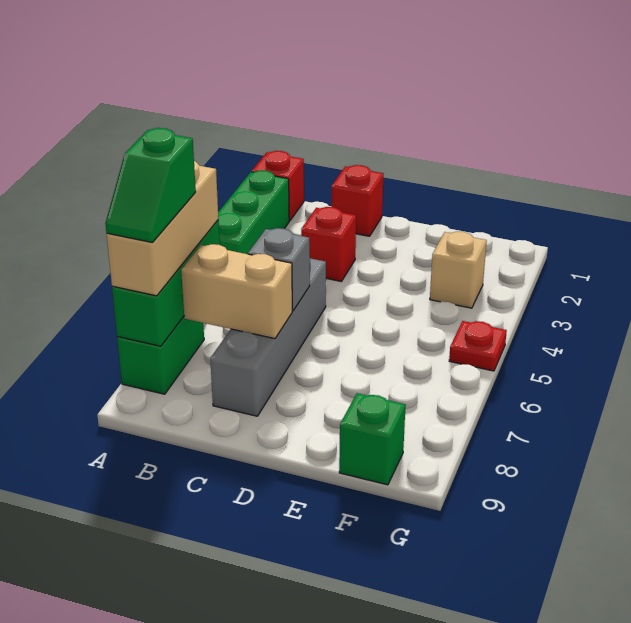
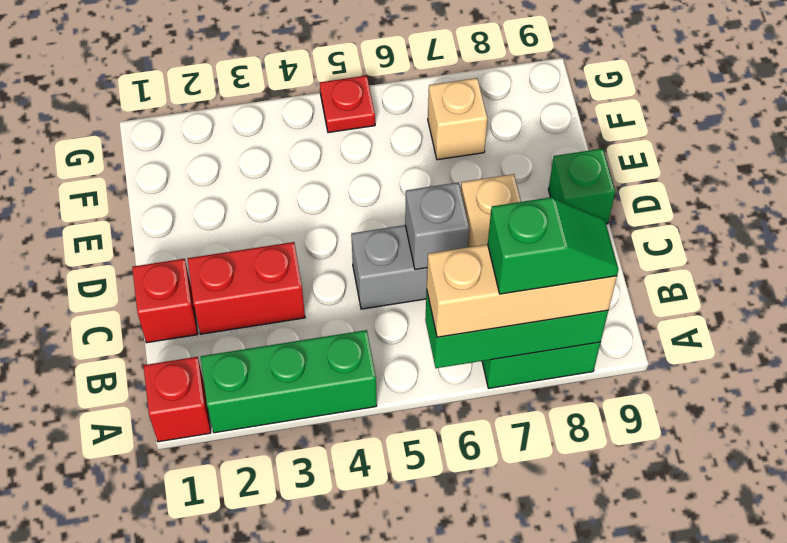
red brick C3 level 1 -> red brick C2:C3 level 1
tan brick F3 level 1 -> tan brick F7 level 1
green brick F9 level 1 -> green brick D9 level 1

